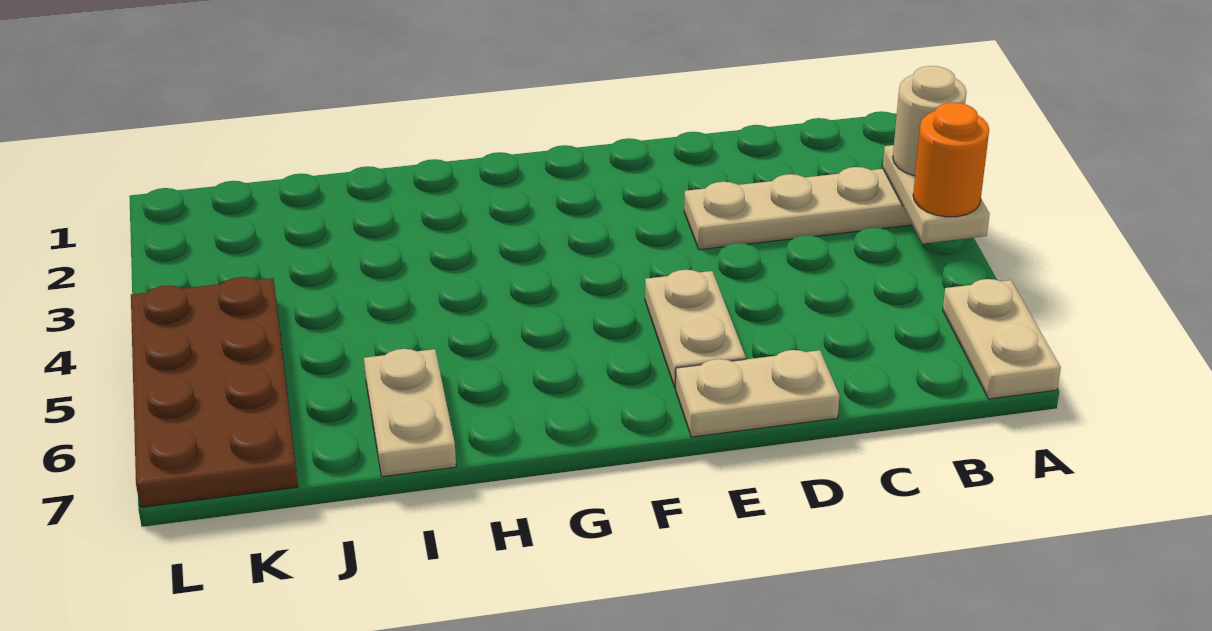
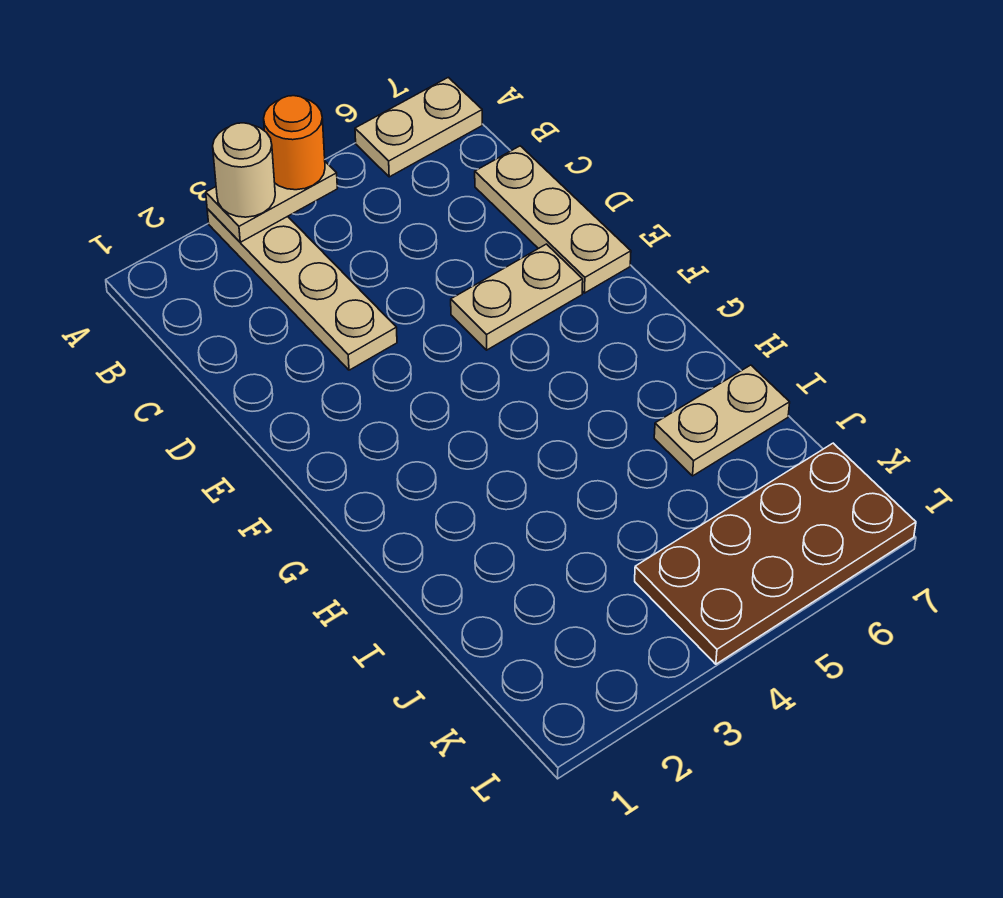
tan plate D7:E7 level 1 -> tan plate C7:E7 level 1

